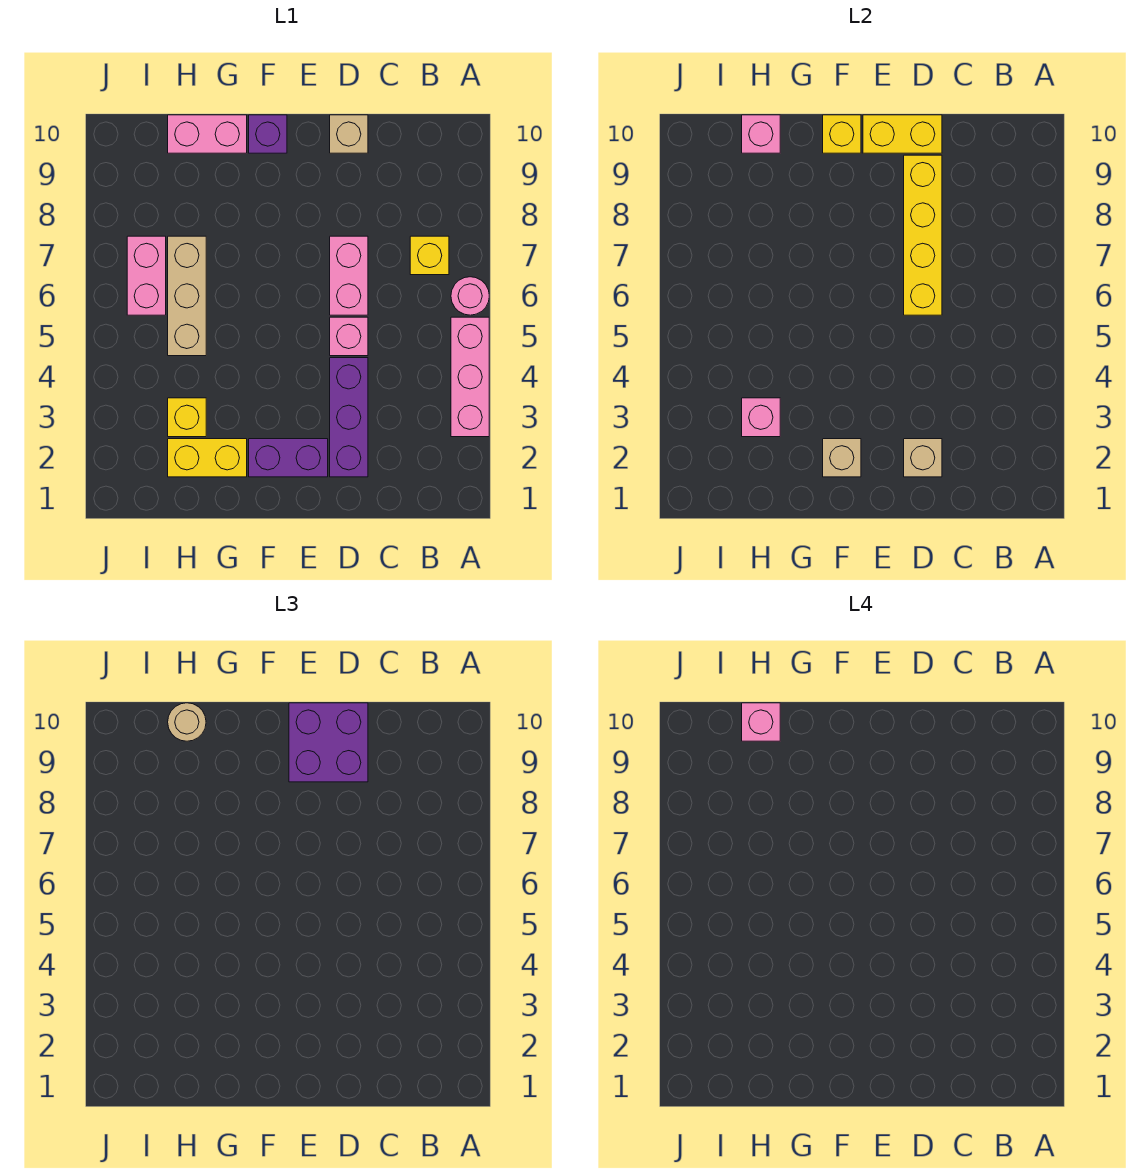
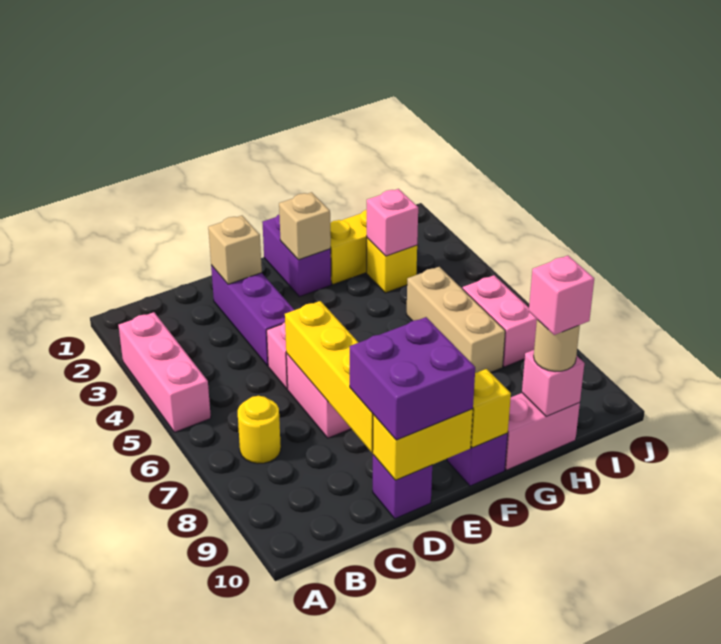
pink round brick A6 level 1 -> none
yellow brick B7 level 1 -> yellow round brick B7 level 1
tan brick D10 level 1 -> purple brick D10 level 1
purple brick E2:F2 level 1 -> purple brick F1:F2 level 1

